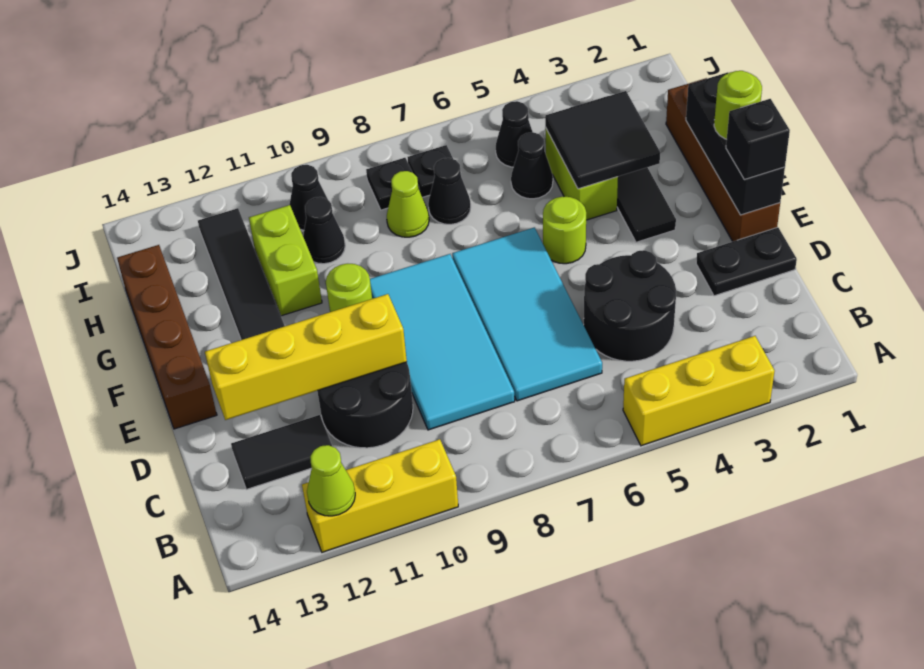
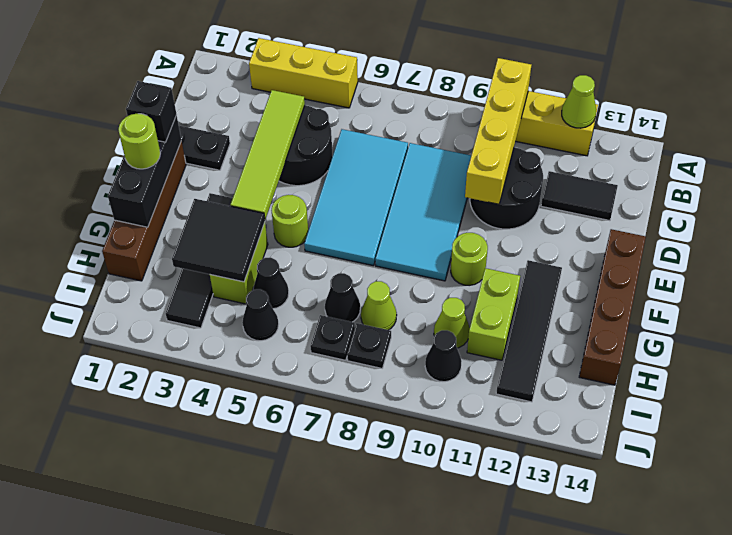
none -> lime tile C4:F4 level 2
yellow brick D10:D13 level 2 -> yellow brick A10:D10 level 2
black cone H10 level 1 -> lime cone H10 level 1

